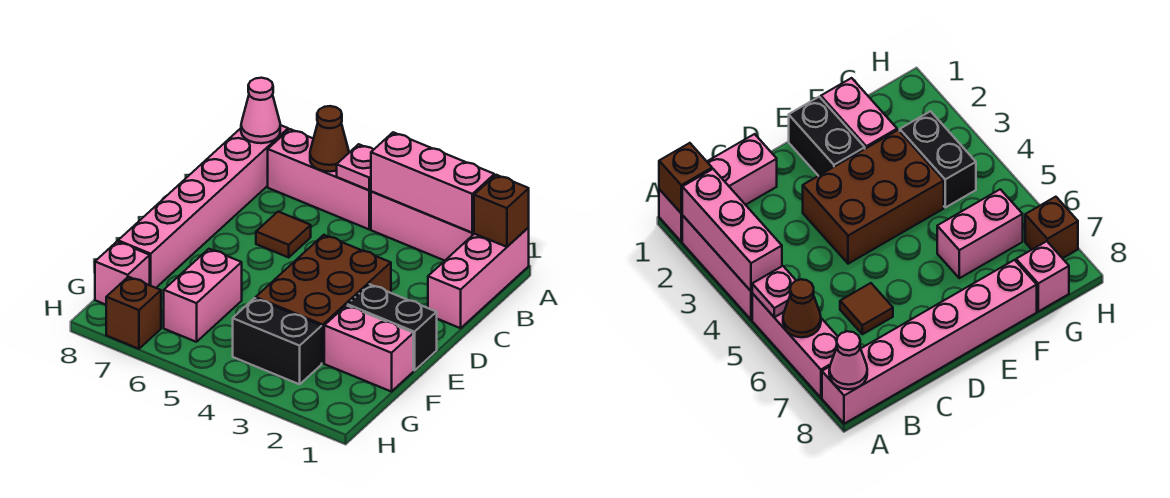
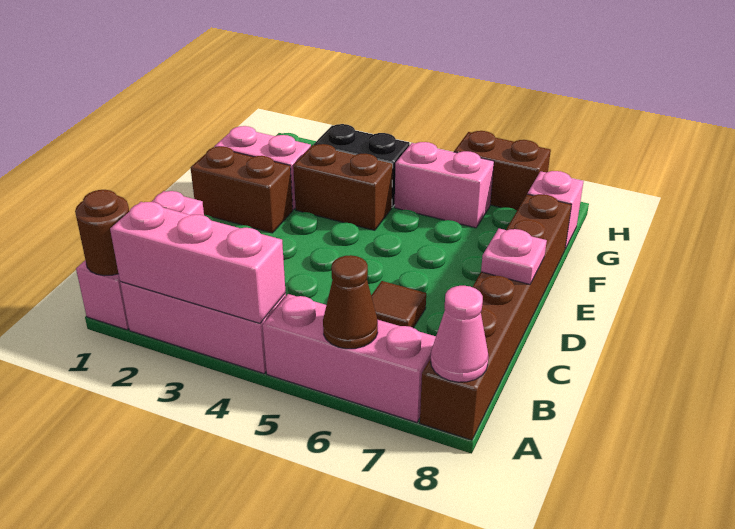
brown brick A1 level 2 -> brown round brick A1 level 2
pink plate A5 level 2 -> pink plate D8 level 2
pink brick A8:F8 level 1 -> brown brick A8:F8 level 1
brown brick D3:F4 level 1 -> brown brick F3:F4 level 1
black brick E1:E2 level 1 -> brown brick E1:E2 level 1
pink brick F6:G6 level 1 -> pink brick G5:G6 level 1
brown brick H7 level 1 -> brown brick H6:H7 level 1

